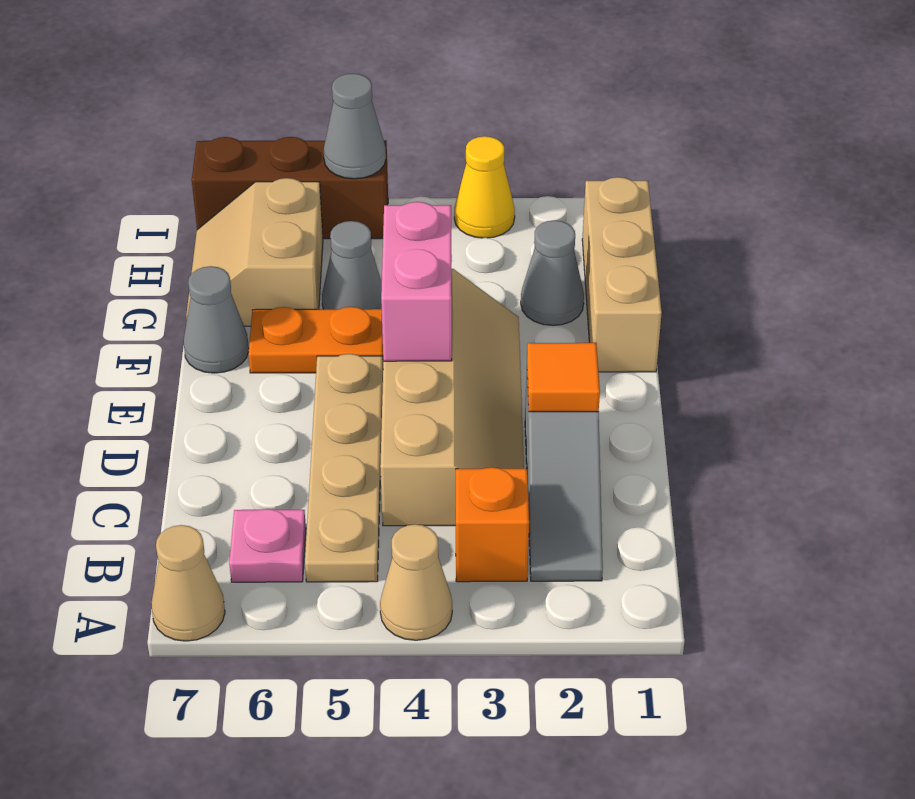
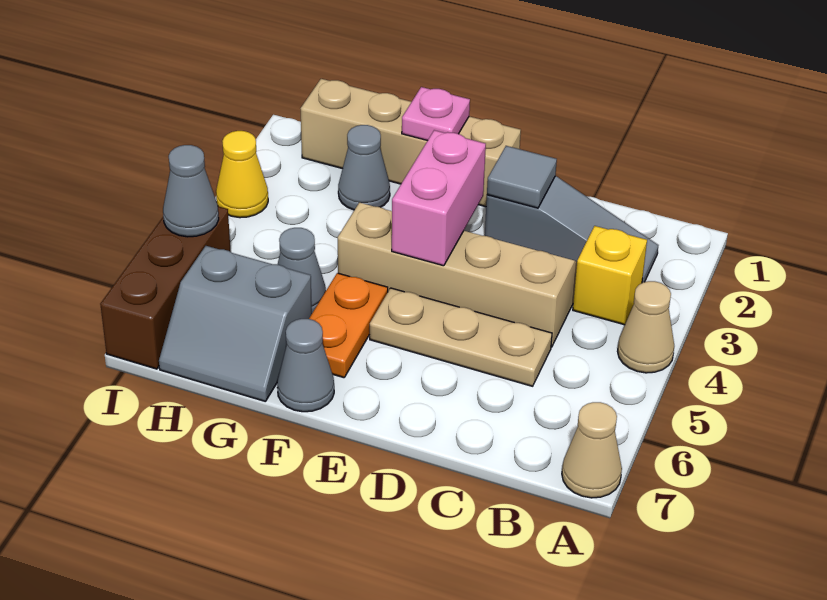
orange brick B3 level 1 -> yellow brick B3 level 1
tan plate B5:E5 level 1 -> tan plate C5:E5 level 1
pink plate B6 level 1 -> pink plate F1 level 2
orange tile D2 level 2 -> grey tile D2 level 2
pink brick E4:F4 level 2 -> pink brick E3:E4 level 2
tan brick F1:H1 level 1 -> tan brick E1:H1 level 1
tan slope G6:H7 level 1 top 6 -> grey slope G6:H7 level 1 top 6

